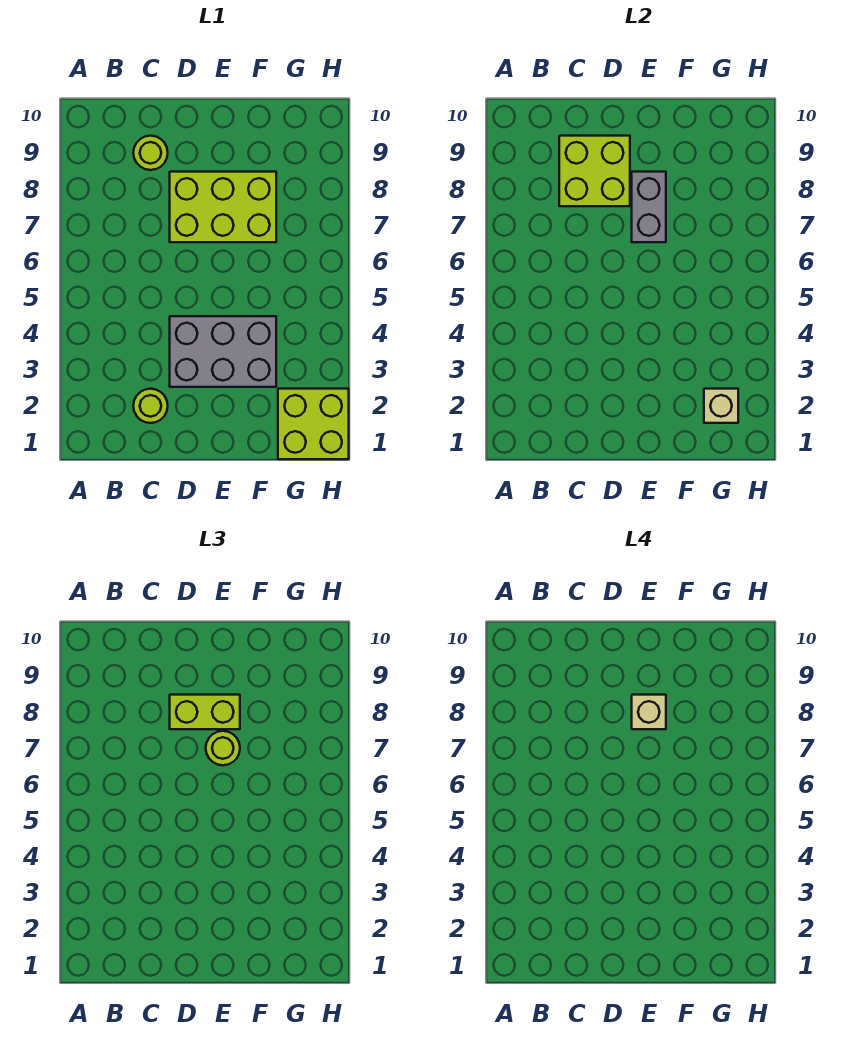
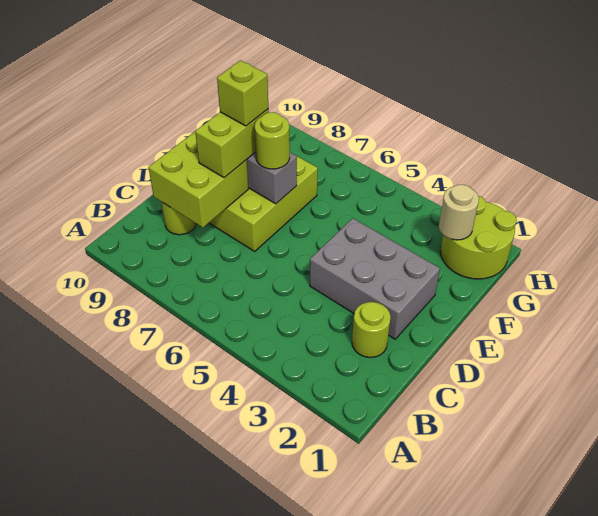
grey brick D3:F4 level 1 -> grey brick D2:E4 level 1
tan brick E8 level 4 -> lime brick E8 level 4
lime brick G1:H2 level 1 -> lime round brick G1:H2 level 1
tan brick G2 level 2 -> tan round brick G2 level 2

